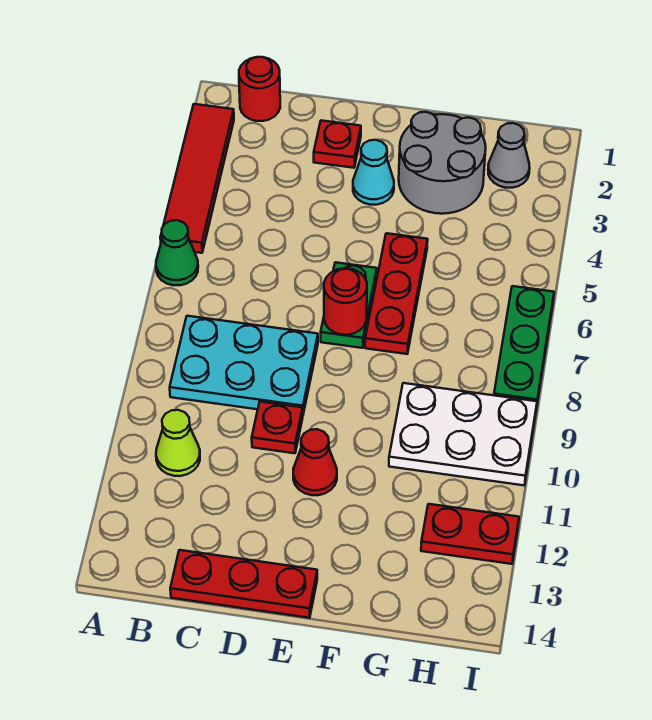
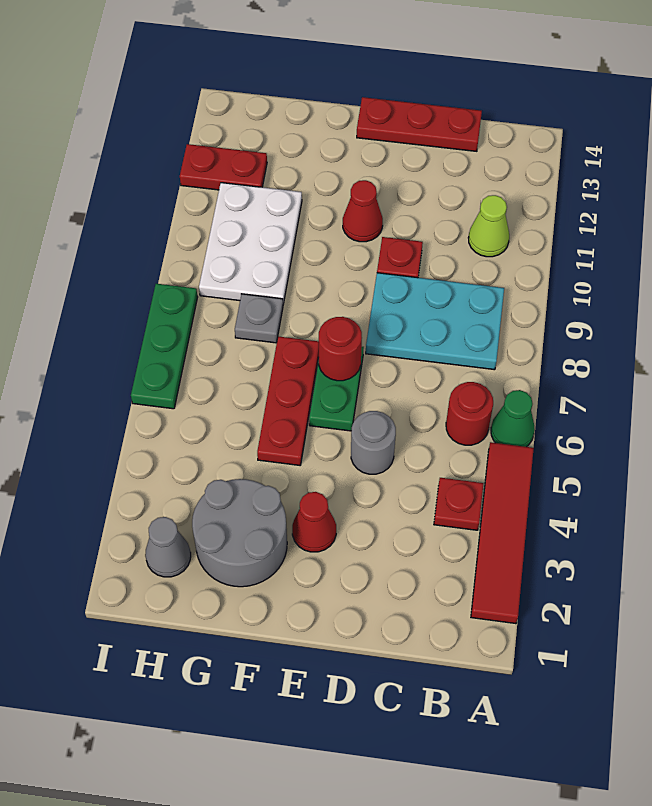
red round brick B1 level 1 -> red round brick B6 level 1
red plate D2 level 1 -> red plate B4 level 1
none -> grey round brick D5 level 1
cyan cone E3 level 1 -> red cone E3 level 1
none -> grey plate G8 level 1
white plate G9:I10 level 1 -> white plate G9:H11 level 1

